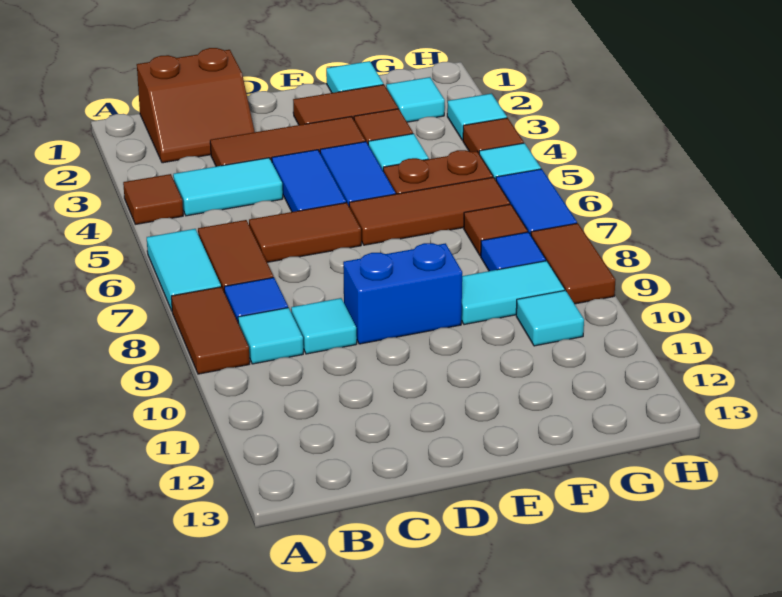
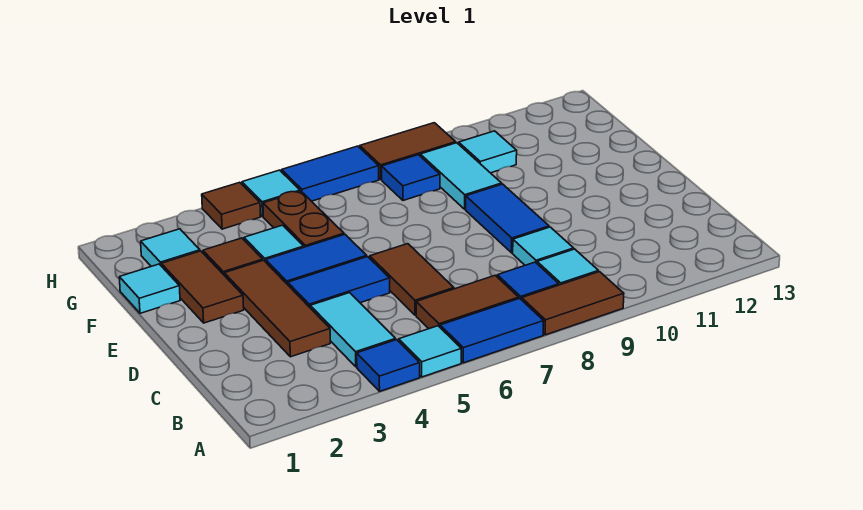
brown tile A4 level 1 -> blue tile A4 level 1
cyan tile A6:A7 level 1 -> blue tile A6:A7 level 1
brown slope B1:C2 level 1 top 1 -> none
blue brick D9:E9 level 1 -> blue tile D9:E9 level 1
brown tile E6:G6 level 1 -> none
brown tile G7 level 1 -> none
cyan tile H3 level 1 -> cyan tile A5 level 1

